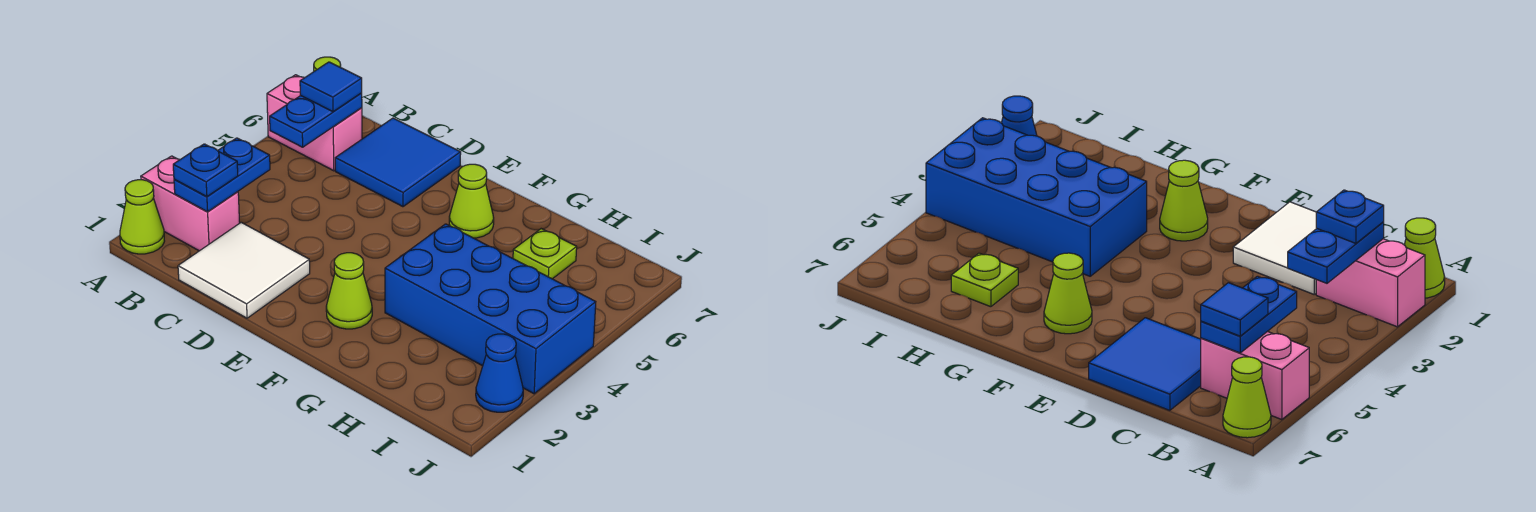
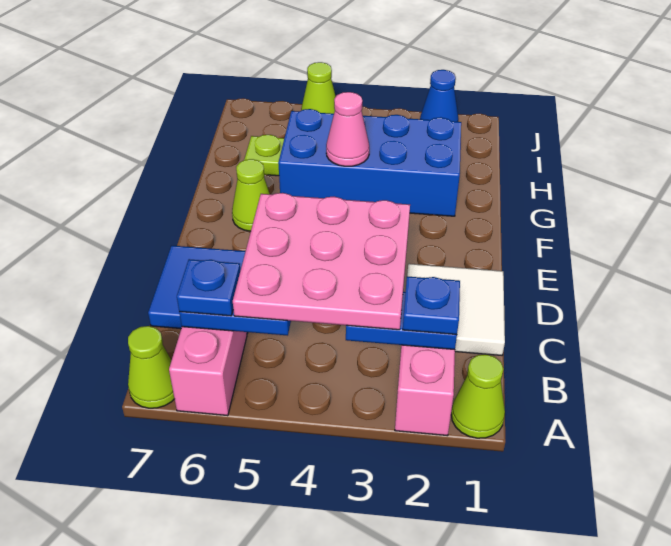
none -> pink plate B3:D5 level 3
blue tile B6 level 3 -> blue plate B6 level 3
lime cone F2 level 1 -> lime cone J5 level 1
blue brick G3:J4 level 1 -> blue brick G2:H5 level 1
none -> pink cone G4 level 2

